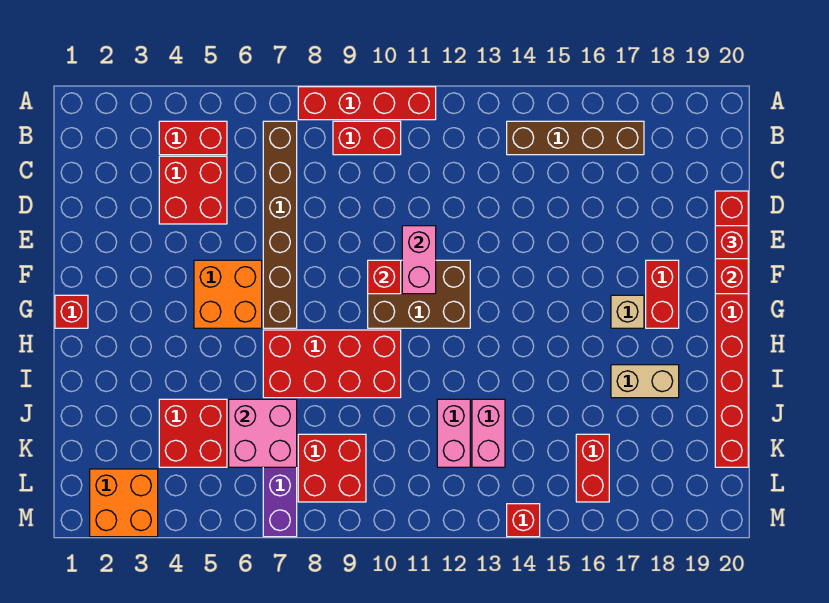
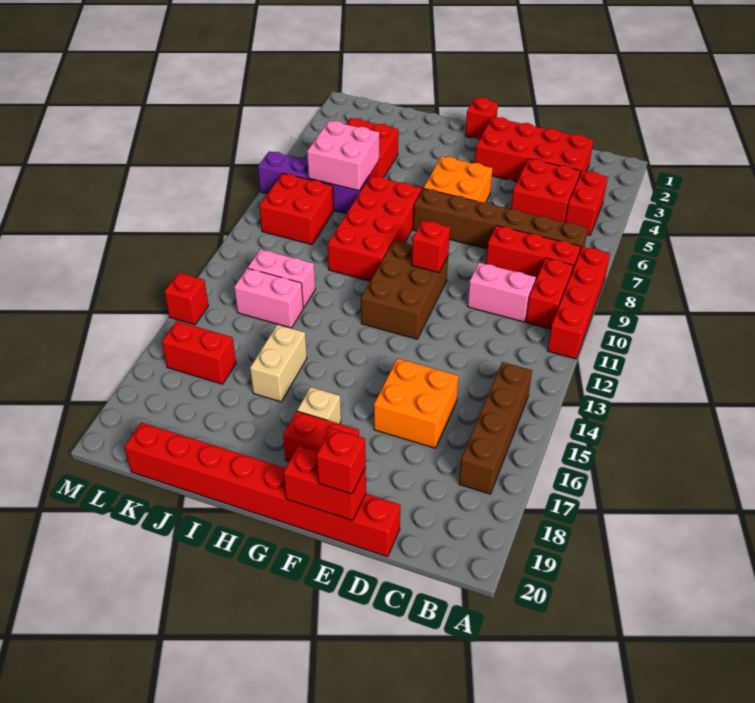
none -> red brick B8:D8 level 1
none -> red brick C2:F3 level 1
pink brick E11:F11 level 2 -> pink brick C10:D10 level 1
tan brick I17:I18 level 1 -> tan brick I15:I16 level 1
orange brick L2:M3 level 1 -> orange brick D15:E16 level 1

